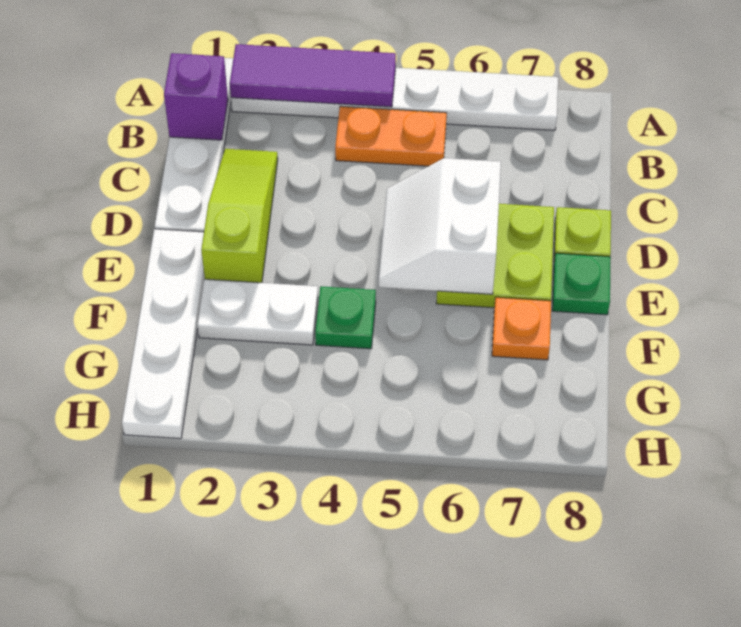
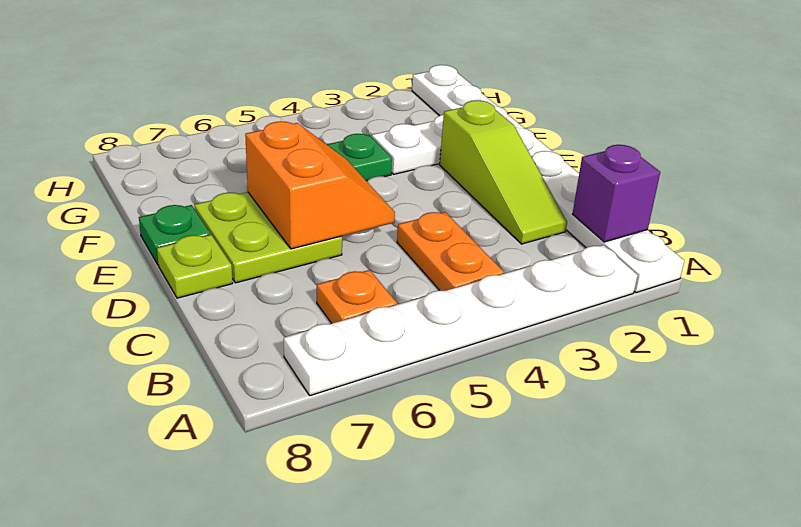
purple tile A2:A4 level 2 -> none
orange plate B4:B5 level 1 -> orange plate B4:C4 level 1
white slope D5:E6 level 2 top 6 -> orange slope D5:E6 level 2 top 6
orange plate F7 level 1 -> orange plate B6 level 1

